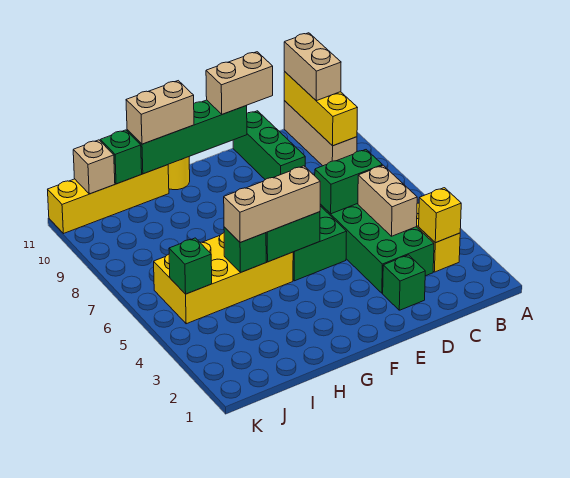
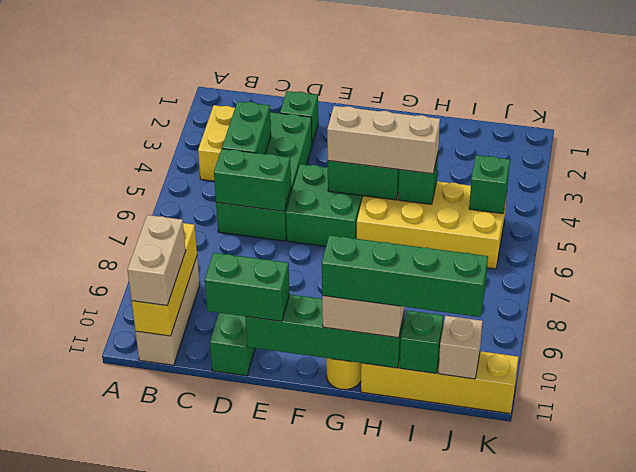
yellow brick B3 level 2 -> none
tan brick C4:C5 level 2 -> green brick C4:C5 level 2
tan brick D11:E11 level 3 -> green brick D11:E11 level 3
none -> green brick G11:J11 level 4

